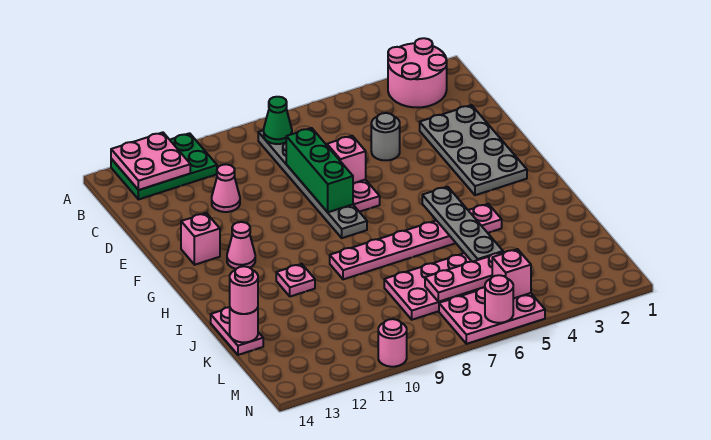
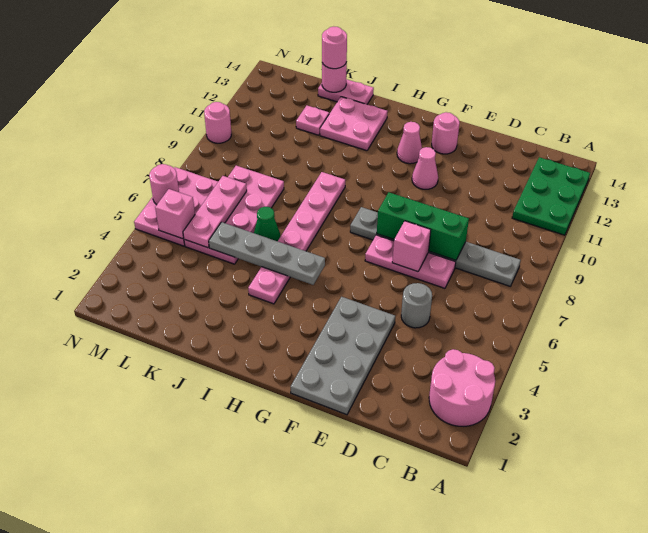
pink plate A12:B13 level 2 -> pink plate I12:J13 level 1
green cone B8 level 2 -> green cone J6 level 1
grey plate D2:G3 level 1 -> grey plate E1:F4 level 1
pink cone D11 level 1 -> pink cone F11 level 1
pink brick F13 level 1 -> pink round brick F13 level 1
pink plate I11 level 1 -> pink plate K12 level 1

